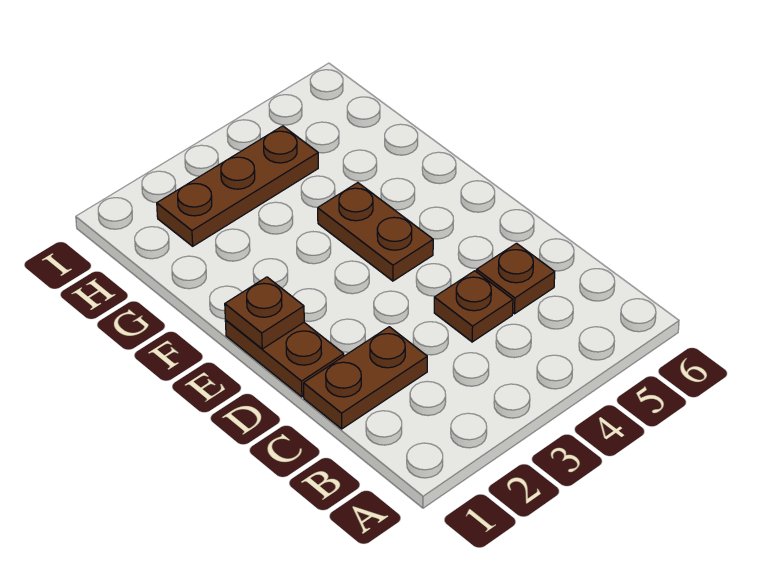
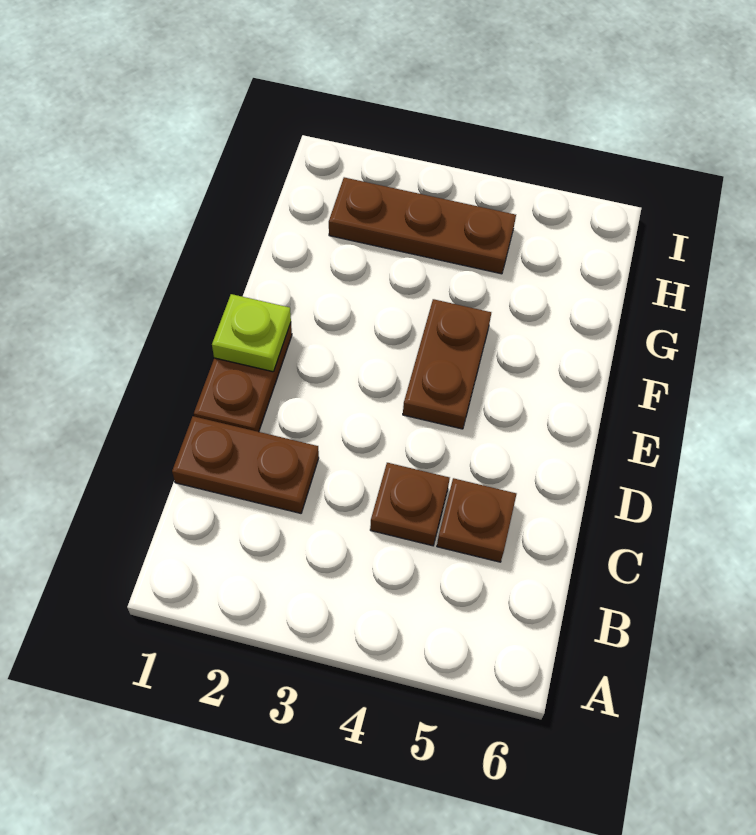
brown plate E1 level 2 -> lime plate E1 level 2

